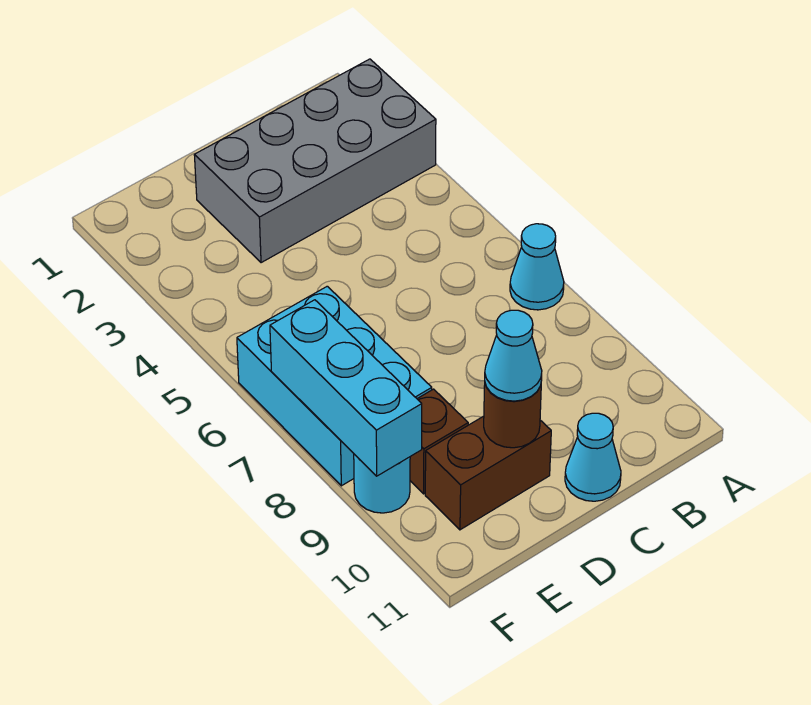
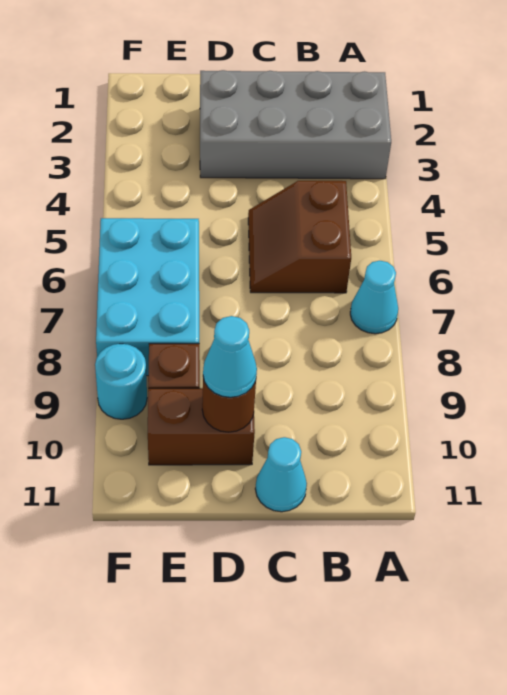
none -> brown slope B5:C6 level 1 top B
cyan brick F7:F9 level 2 -> none

